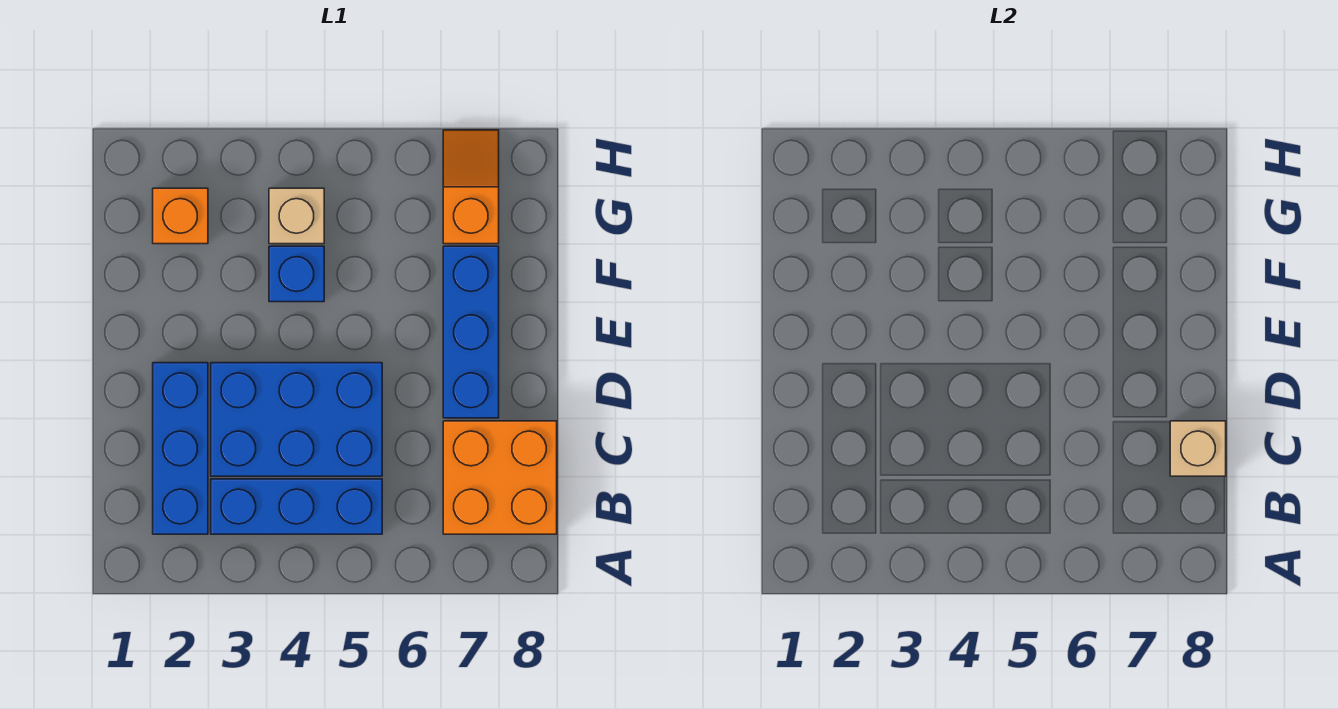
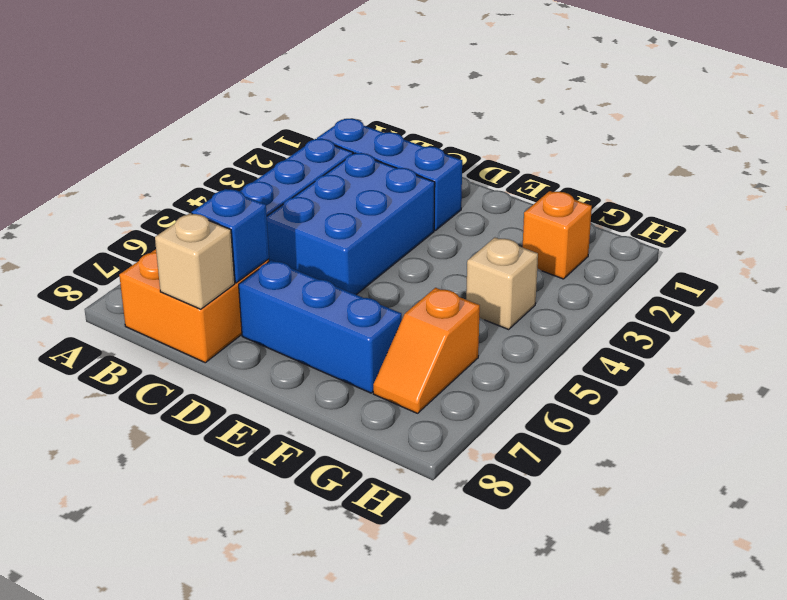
blue brick F4 level 1 -> blue brick C7 level 2
orange slope G7:H7 level 1 top G -> orange slope G6:G7 level 1 top 6

